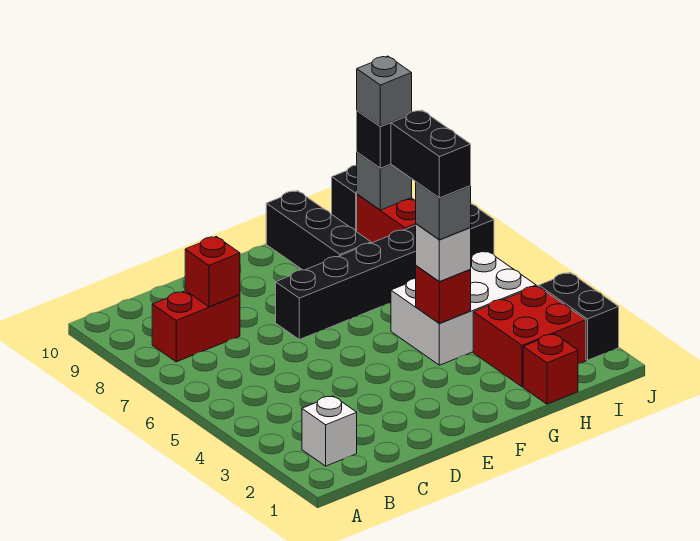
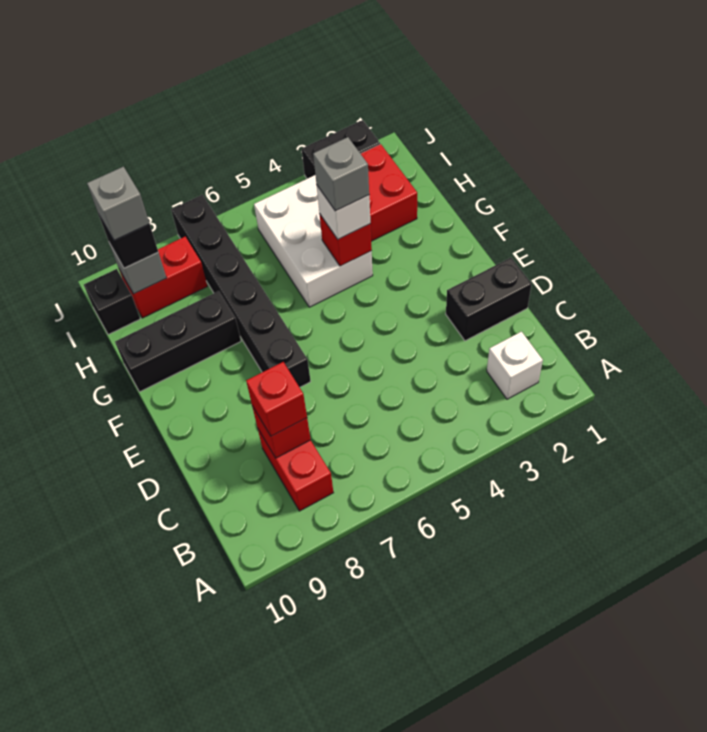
black brick G4:G5 level 5 -> black brick D1:D2 level 1
red brick H1 level 1 -> red brick C8 level 3

